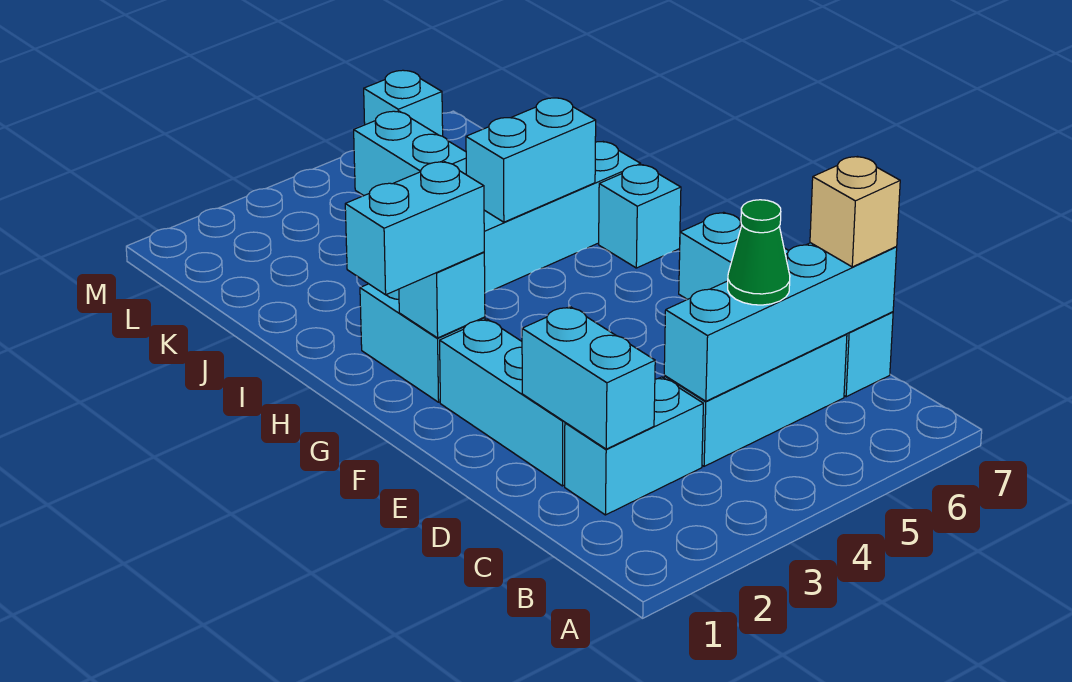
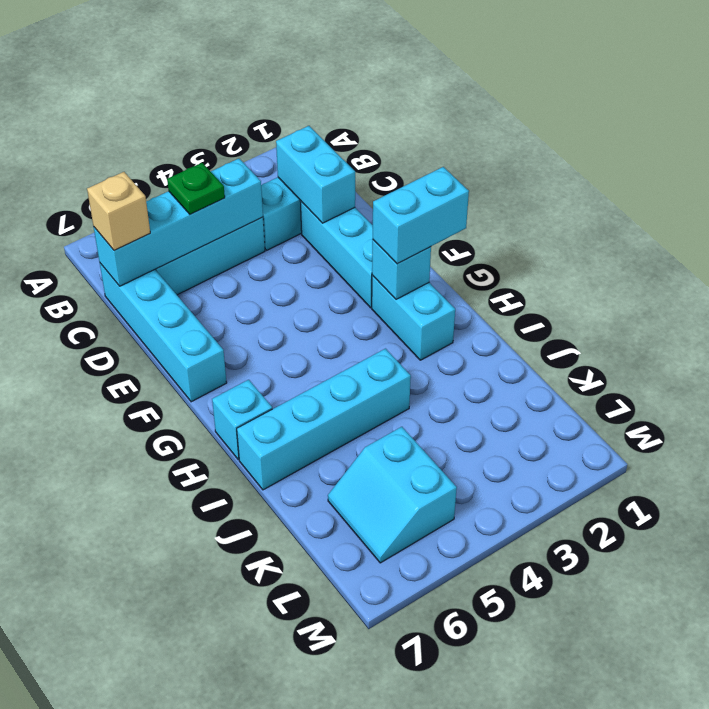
green cone C5 level 3 -> green plate C5 level 3
cyan brick I5:I6 level 2 -> none
cyan brick M6 level 1 -> none

